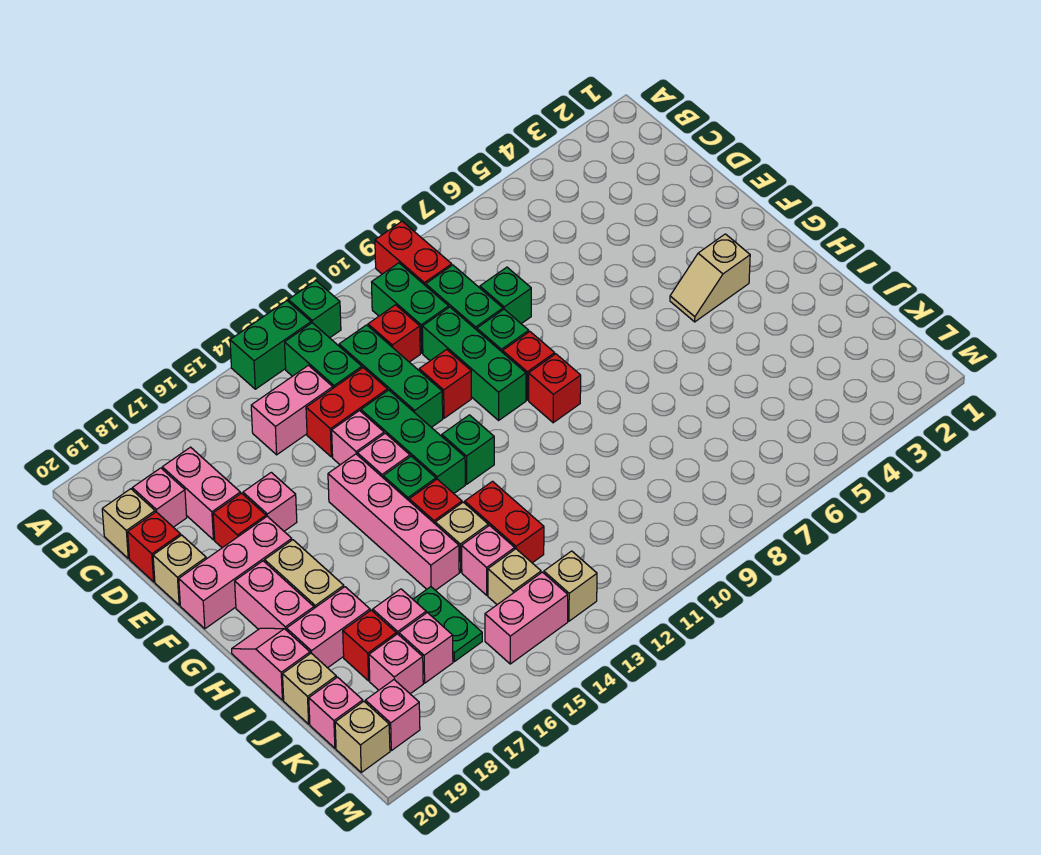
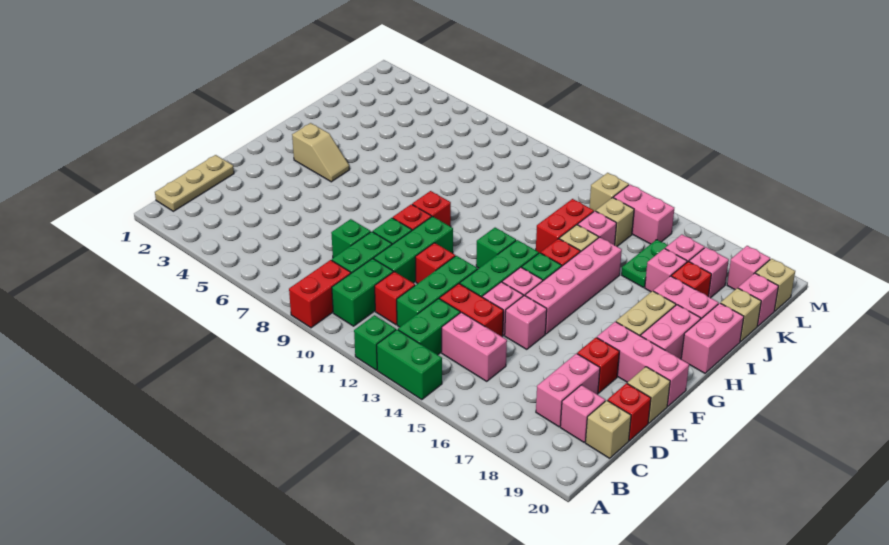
none -> tan plate B1:D1 level 1
pink brick E17 level 1 -> pink brick E15 level 1
pink slope H20:I20 level 1 top I -> pink brick H20:I20 level 1

